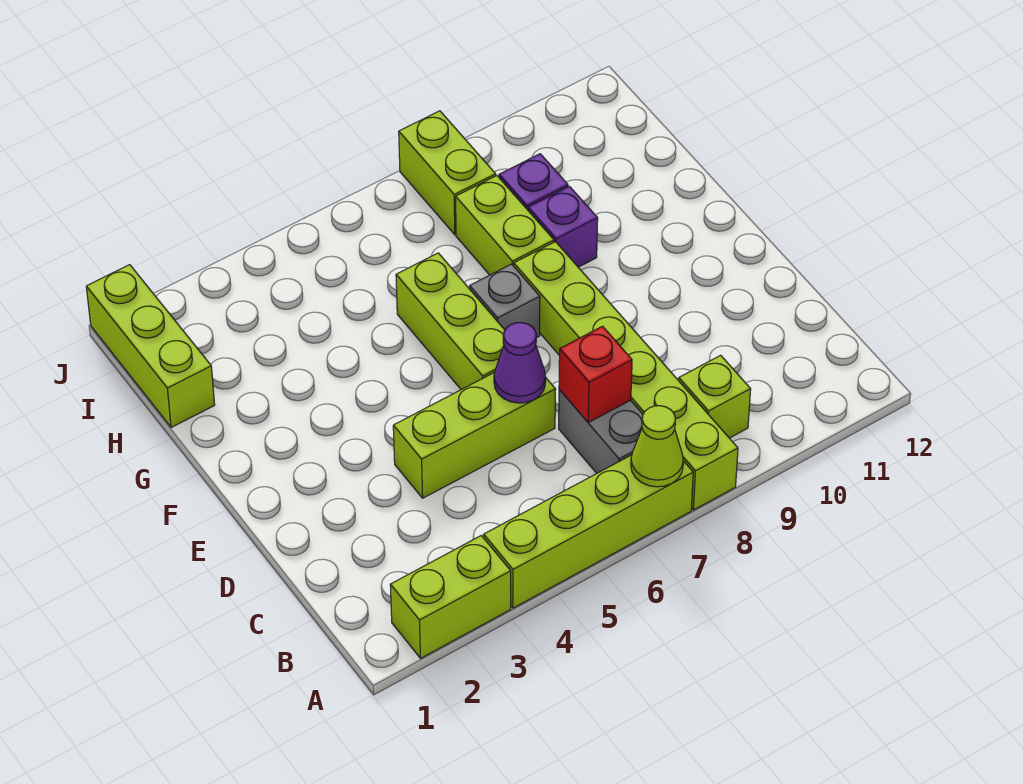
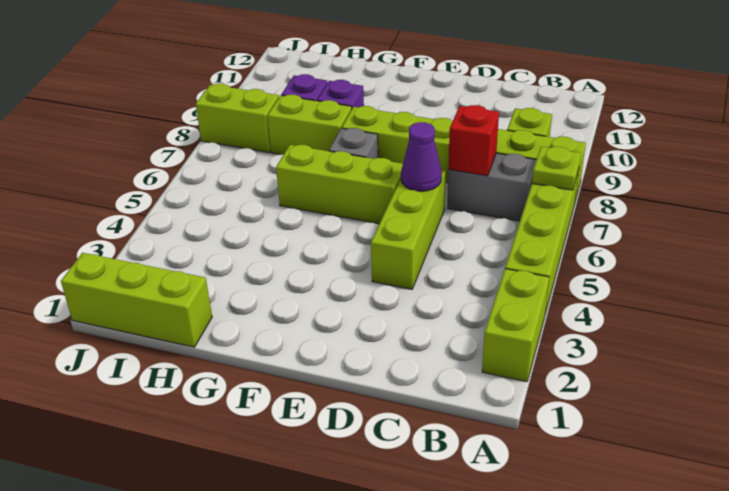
lime cone A7 level 2 -> lime plate A7 level 2

